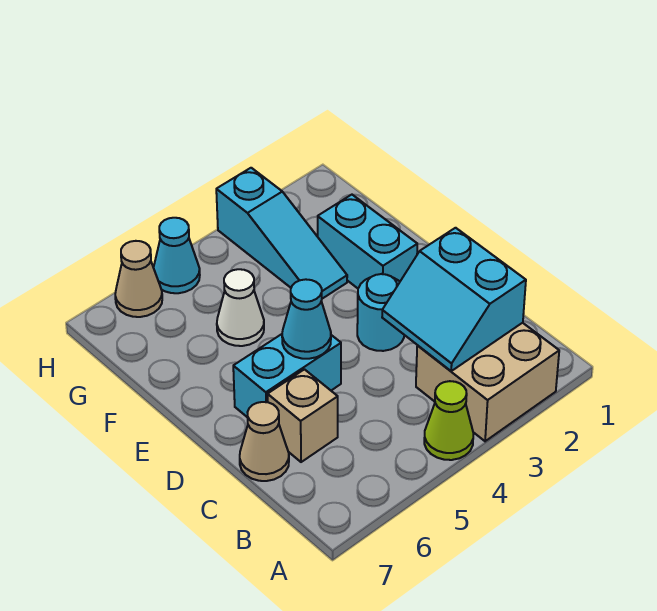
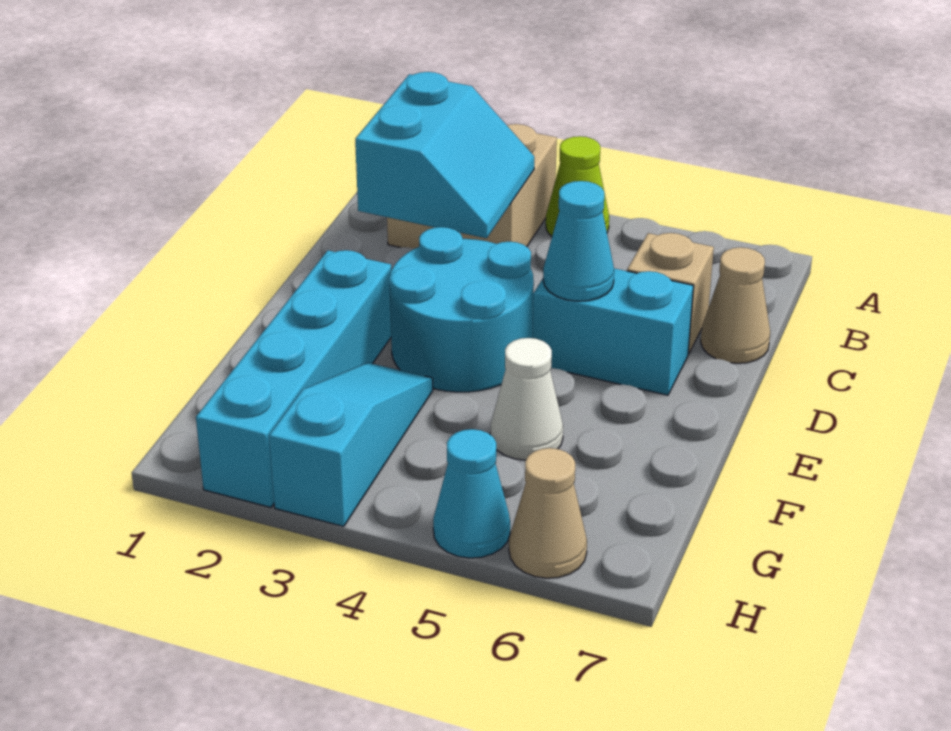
cyan round brick D3 level 1 -> cyan round brick D3:E4 level 1
cyan brick E2:F2 level 1 -> cyan brick E2:H2 level 1

